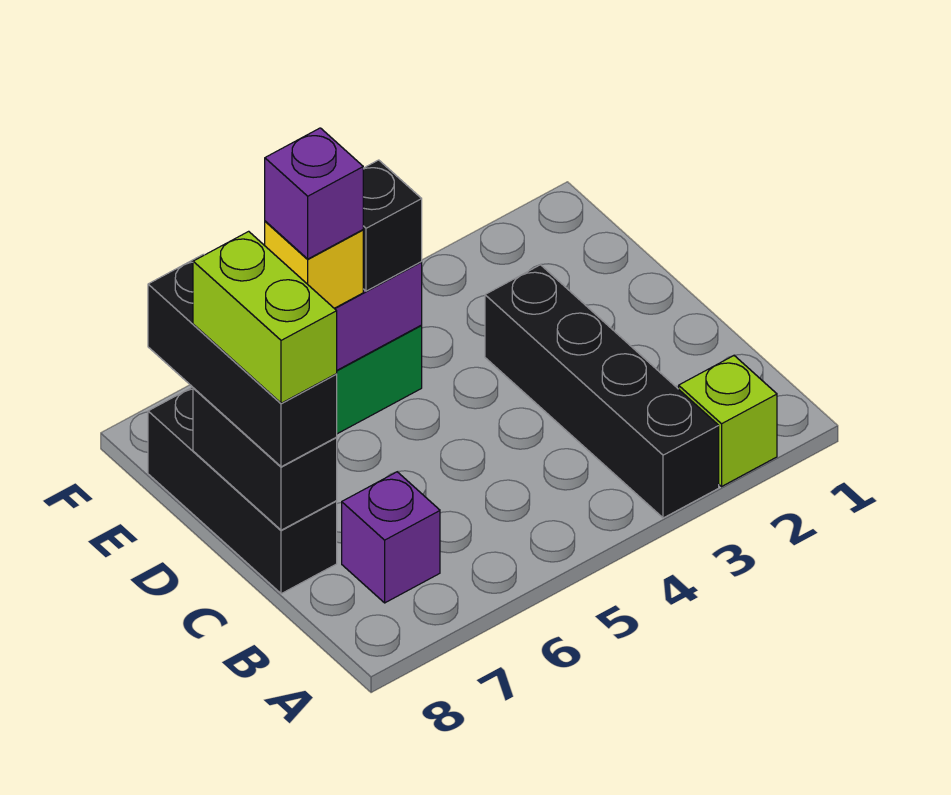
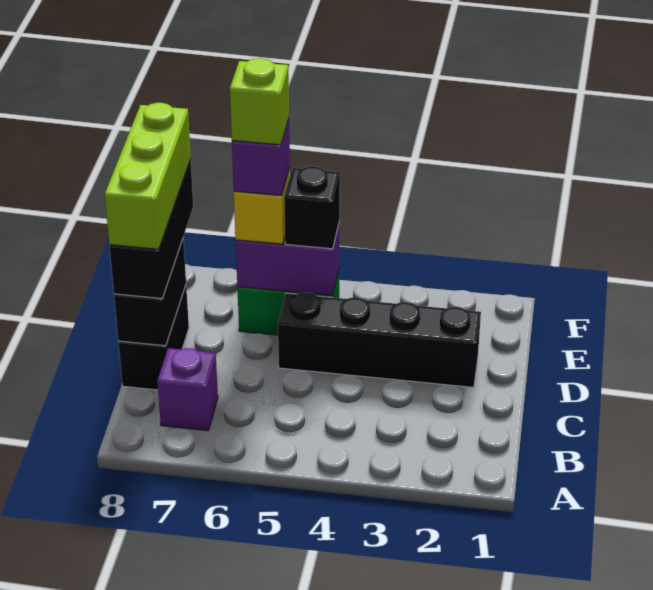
lime brick A2 level 1 -> lime brick E6 level 5
black brick A3:D3 level 1 -> black brick D2:D5 level 1
black brick C8:E8 level 1 -> black brick C8:D8 level 1
lime brick C8:D8 level 4 -> lime brick C8:E8 level 4

